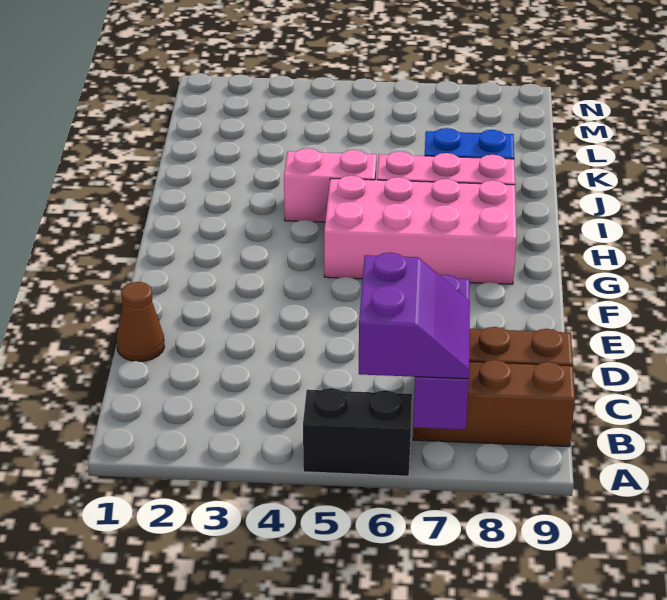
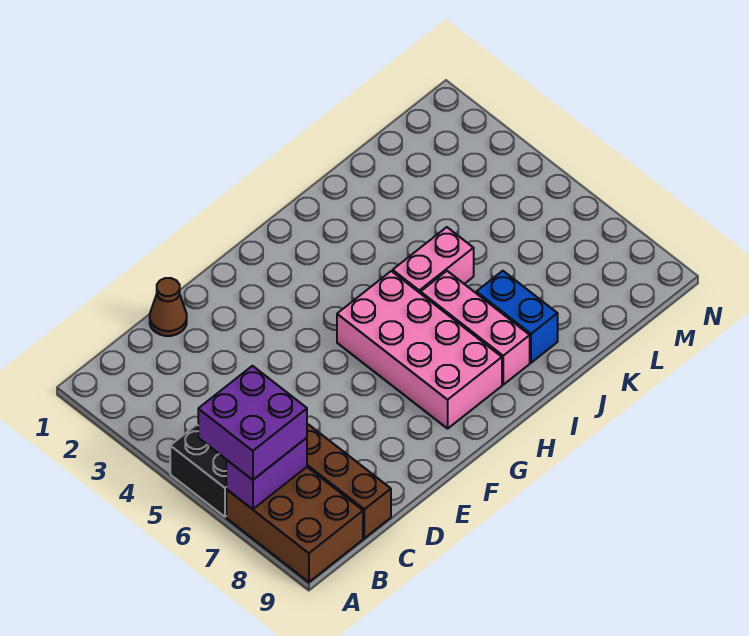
purple slope A6:B7 level 3 top 6 -> purple brick A6:B7 level 3
purple brick A7:C7 level 2 -> purple brick A7:B7 level 2
brown brick B7:B9 level 1 -> brown brick A7:B9 level 1
pink brick I4:I5 level 1 -> pink brick I5:J5 level 1

